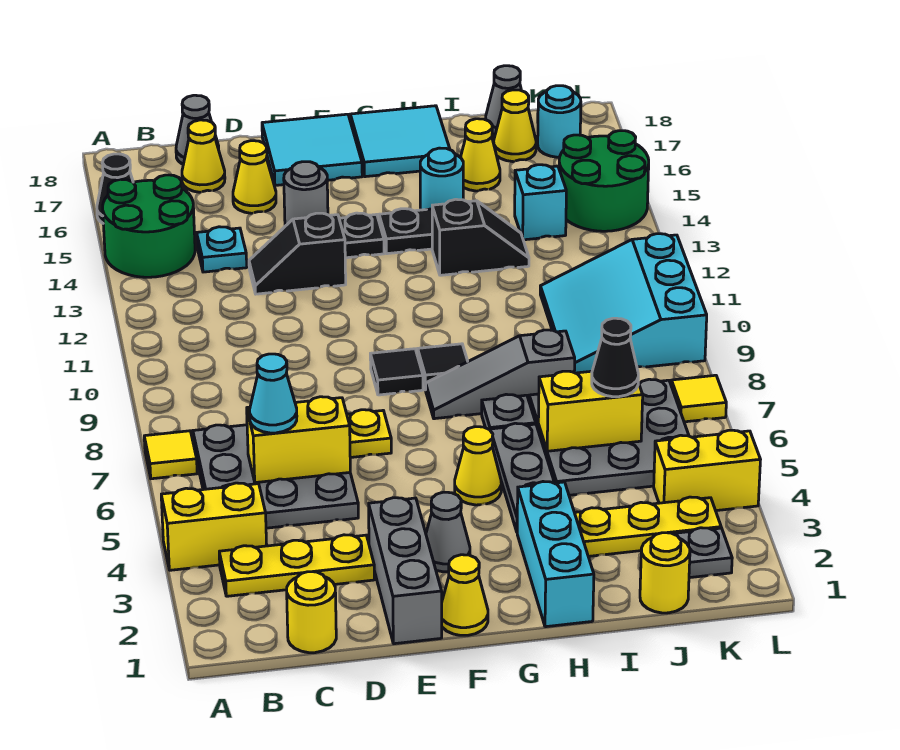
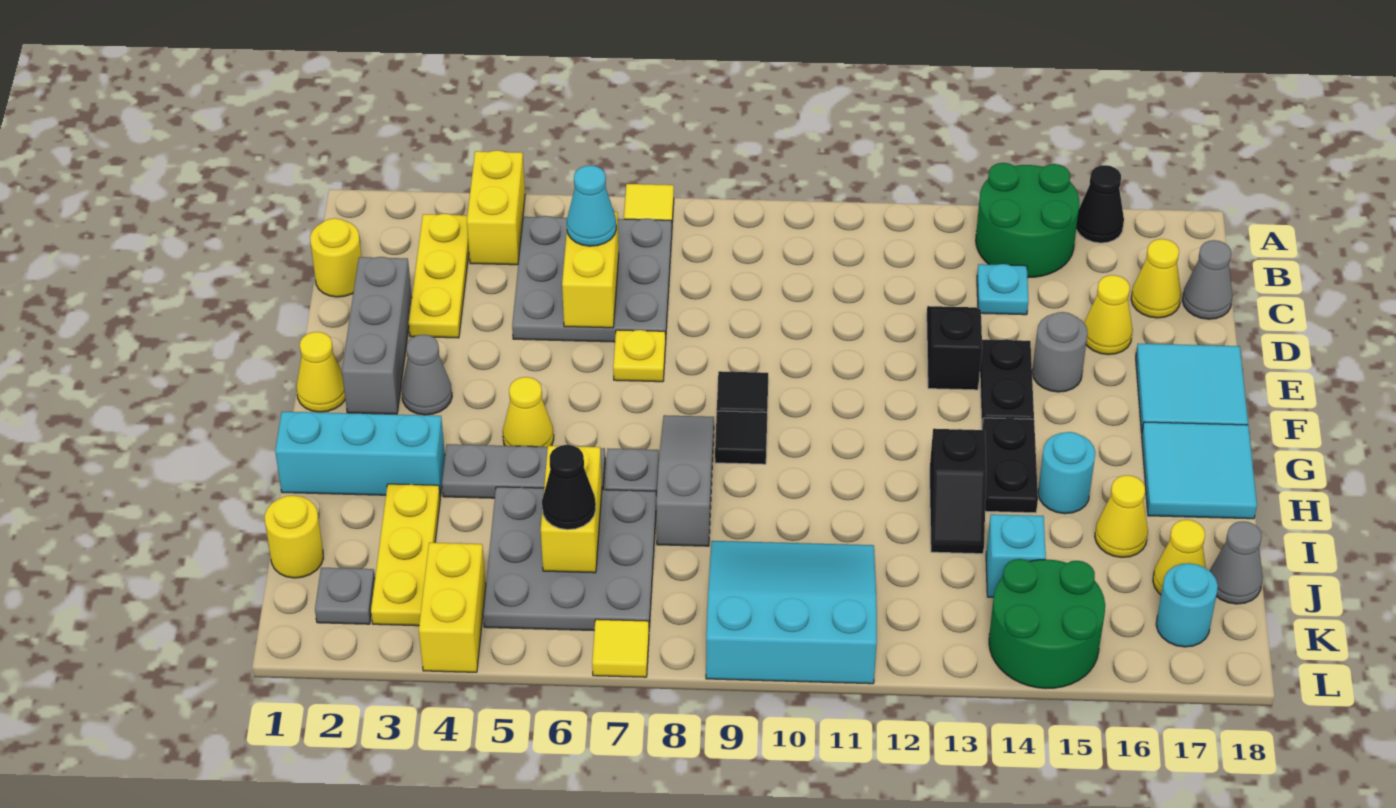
grey brick E1:E3 level 1 -> grey brick D2:F2 level 1

